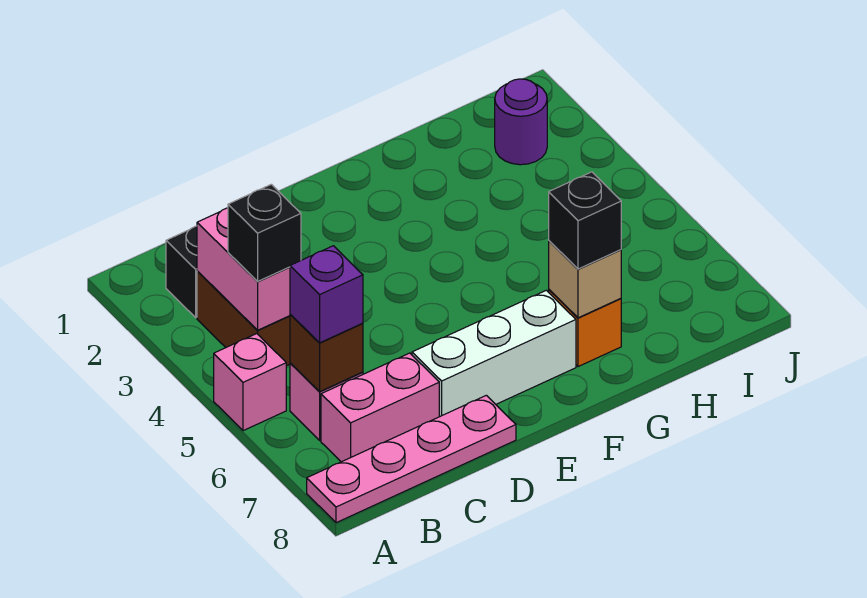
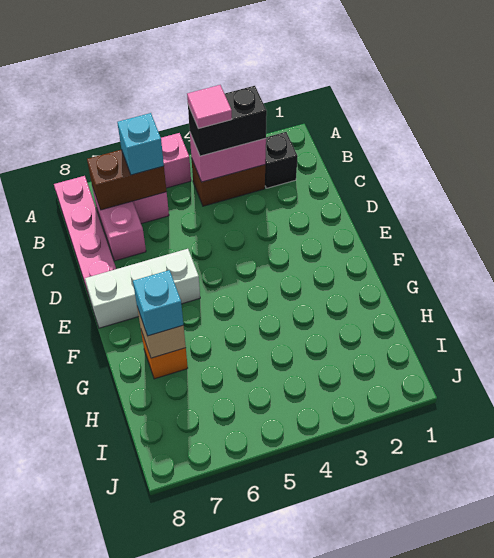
black brick B4 level 3 -> black brick B3:B4 level 3
none -> pink tile B4 level 4
brown brick B6 level 2 -> brown brick B6:B7 level 2
purple brick B6 level 3 -> cyan brick B6 level 3
white brick D7:F7 level 1 -> white brick E6:E8 level 1
black brick G7 level 3 -> cyan brick G7 level 3
purple round brick I2 level 1 -> none

